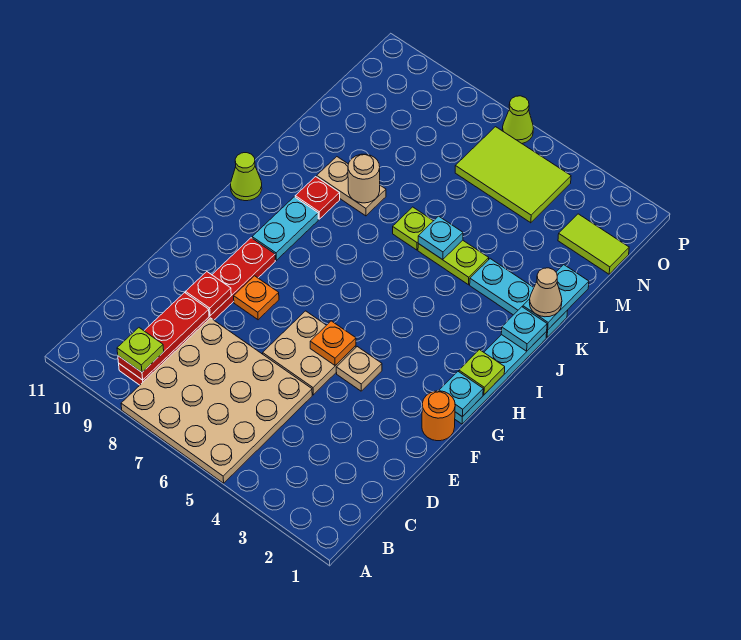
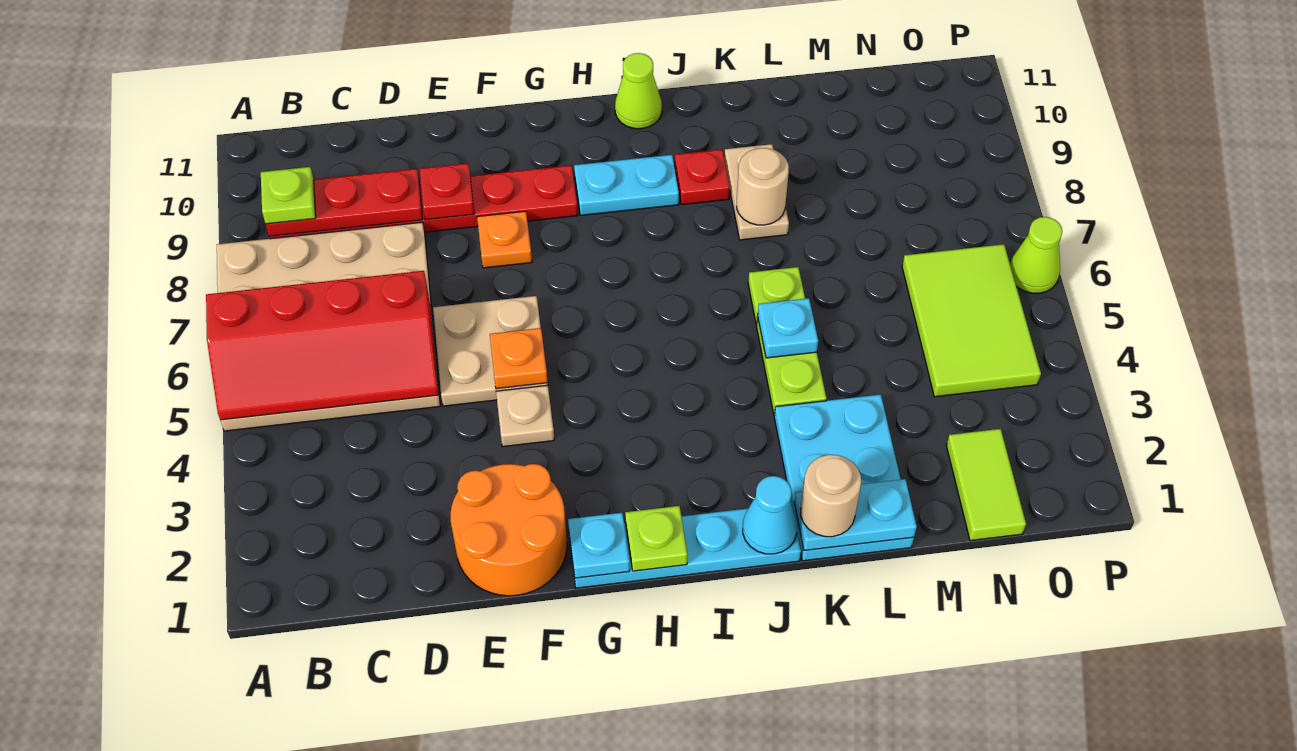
none -> red slope A5:D6 level 2 top 6
orange round brick F1 level 1 -> orange round brick E1:F2 level 1
cyan plate J1 level 2 -> cyan cone J1 level 2
cyan plate K1:K3 level 1 -> cyan plate K1:L3 level 1
tan cone K1 level 3 -> tan round brick K1 level 3

